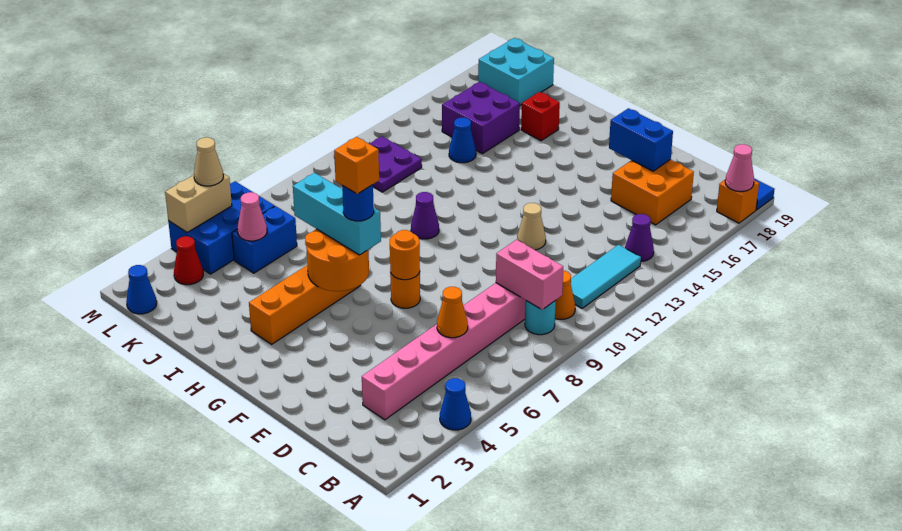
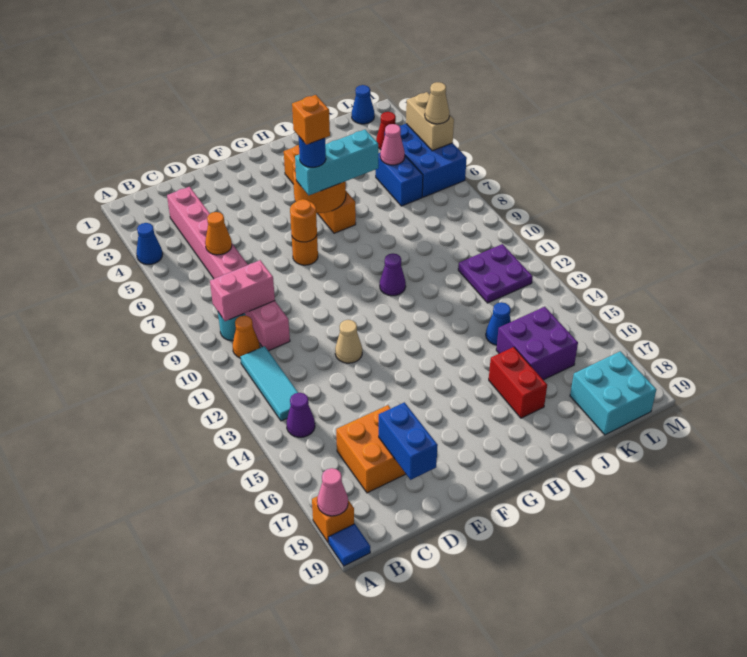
blue brick D17:E17 level 2 -> blue brick D17:D18 level 2
red brick I17 level 1 -> red brick I16:I17 level 1

